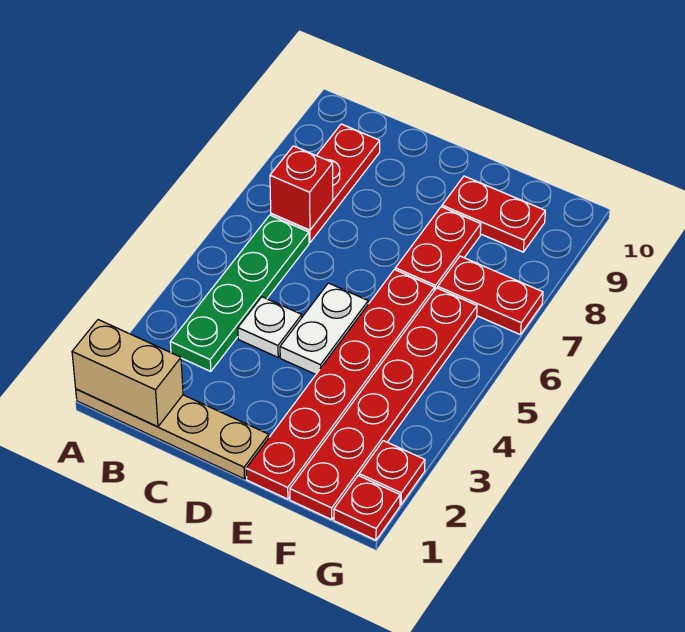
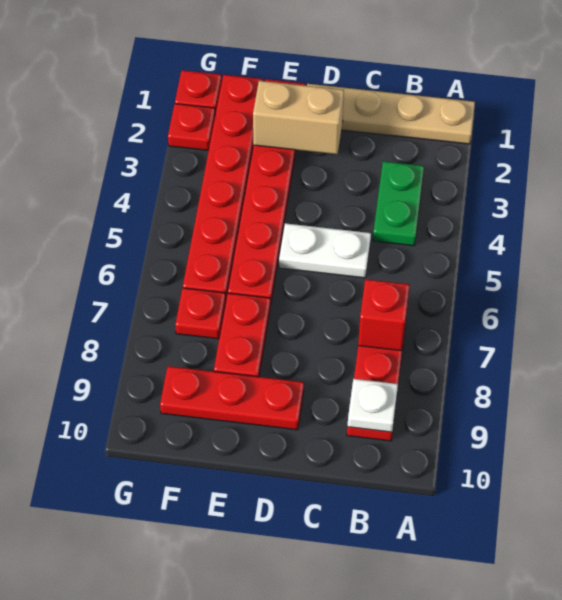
tan brick A1:B1 level 2 -> tan brick D2:E2 level 2
green plate B3:B6 level 1 -> green plate B3:B4 level 1
white plate C4 level 1 -> white plate B9 level 2
white plate D4:D5 level 1 -> white plate C5:D5 level 1
red plate E9:F9 level 1 -> red plate D9:F9 level 1
red plate F7:G7 level 1 -> red plate F7 level 1

